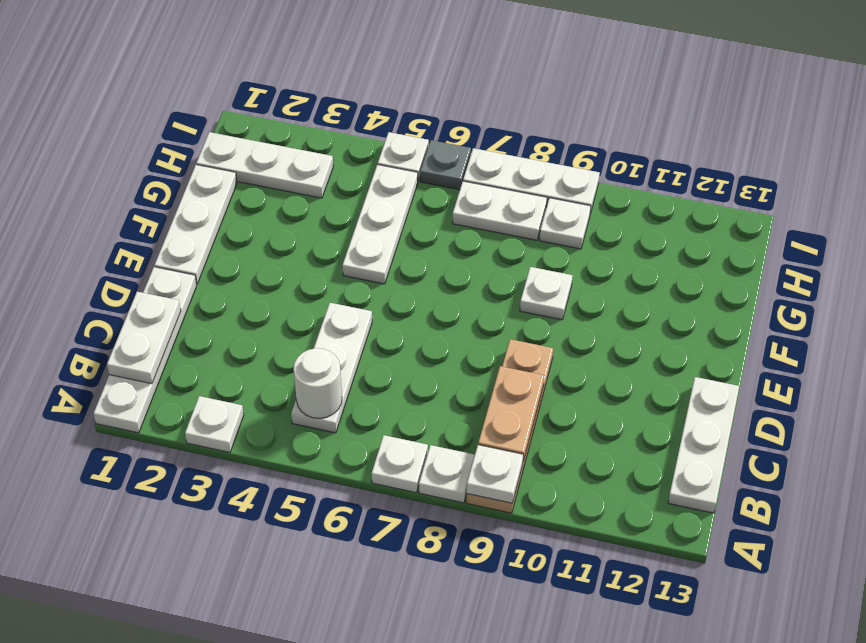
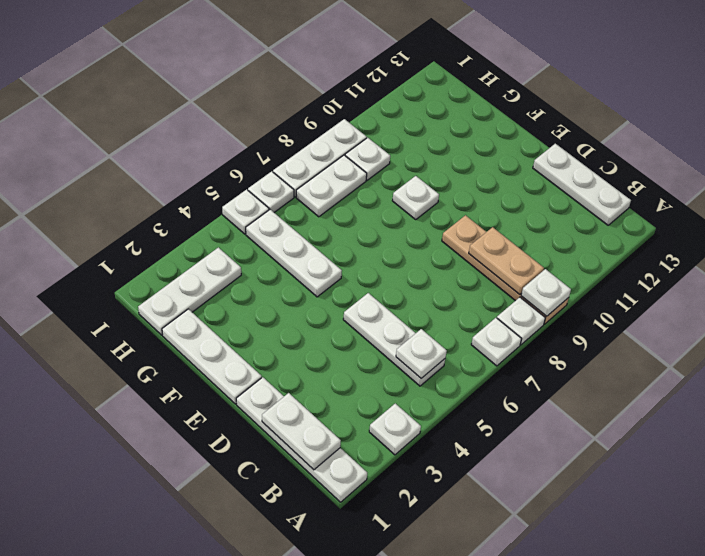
white round brick B5 level 2 -> white plate B5 level 2
grey plate I6 level 1 -> white plate I6 level 1

